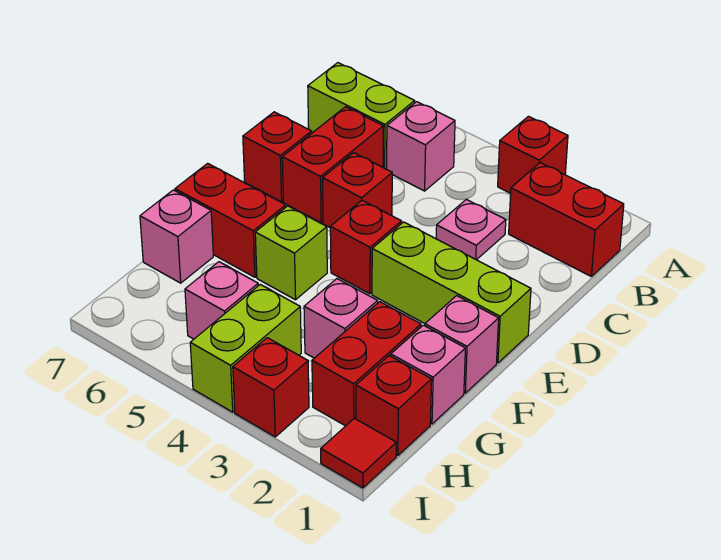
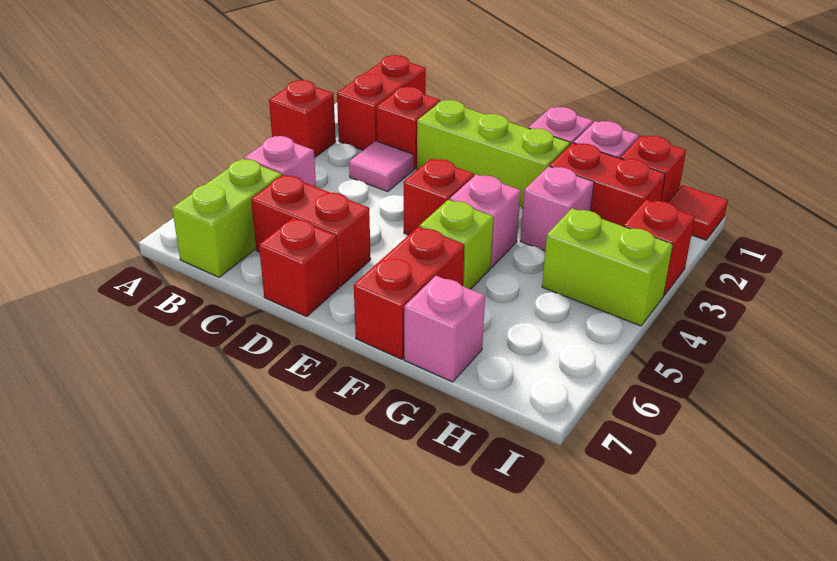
pink plate C3 level 1 -> pink tile C3 level 1
red brick D5 level 1 -> red brick C2 level 1
lime brick E1:E3 level 1 -> lime brick D2:F2 level 1
pink brick H5 level 1 -> pink brick F4 level 1

